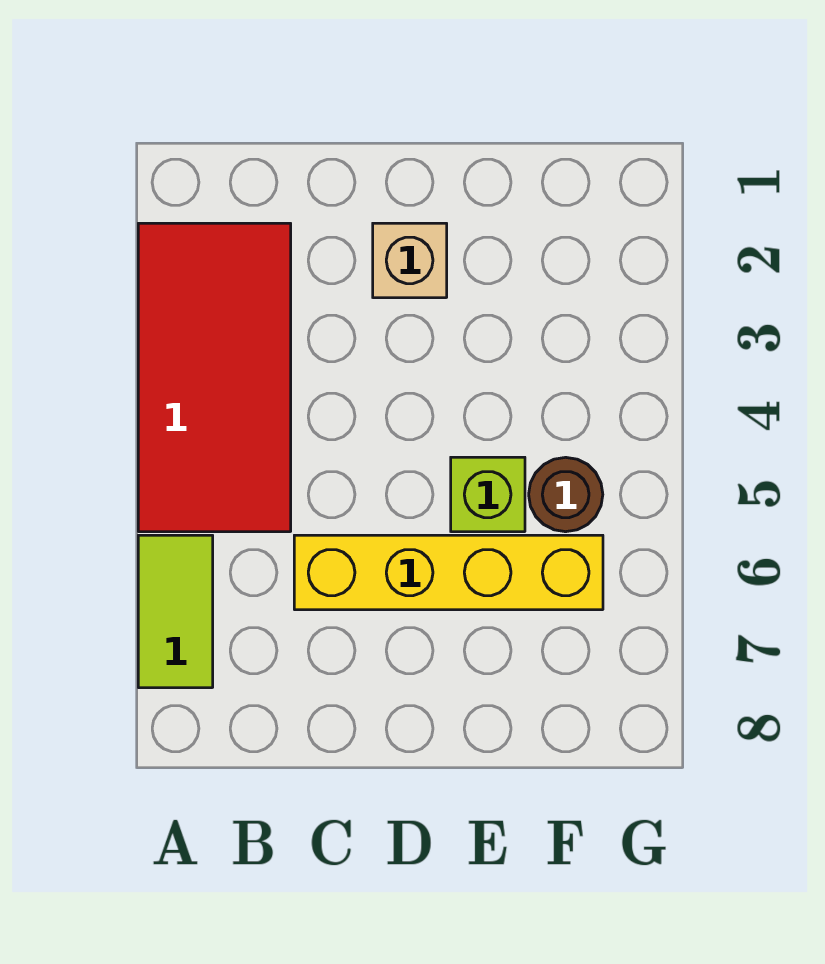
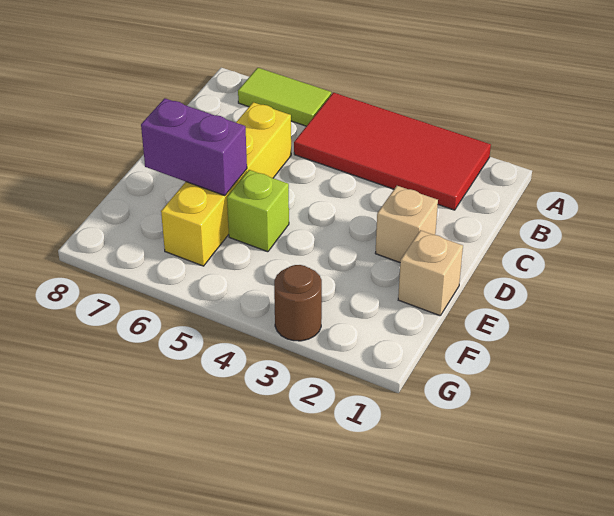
none -> tan brick E1 level 1
none -> purple brick E6:E7 level 2
brown round brick F5 level 1 -> brown round brick G3 level 1

